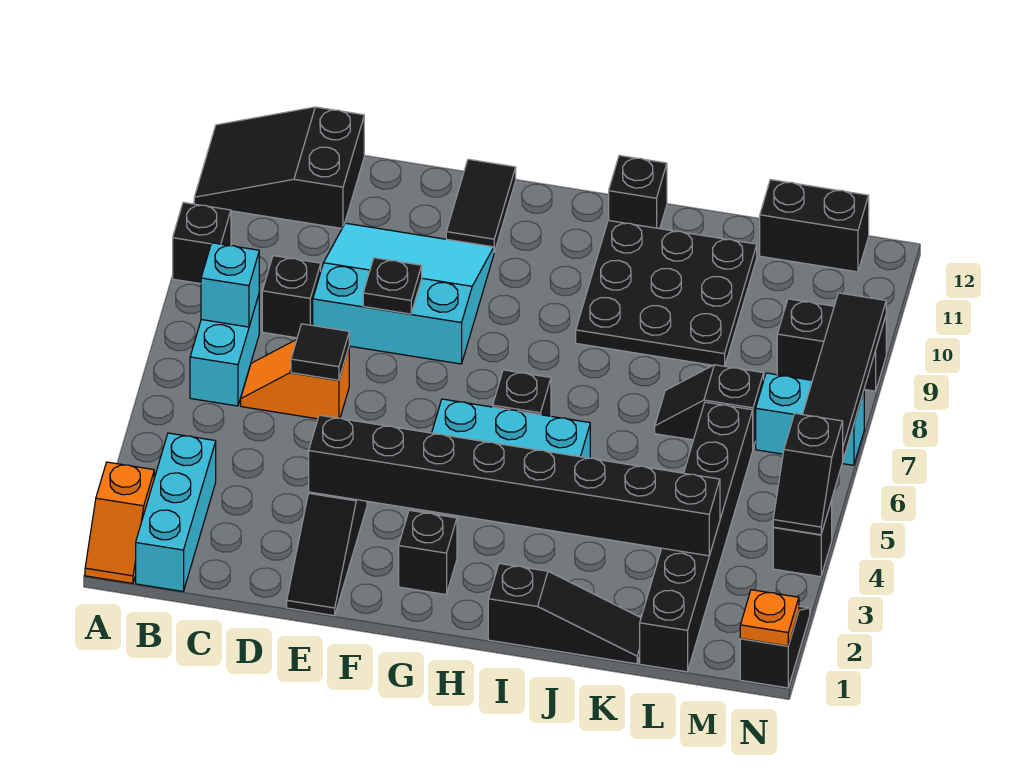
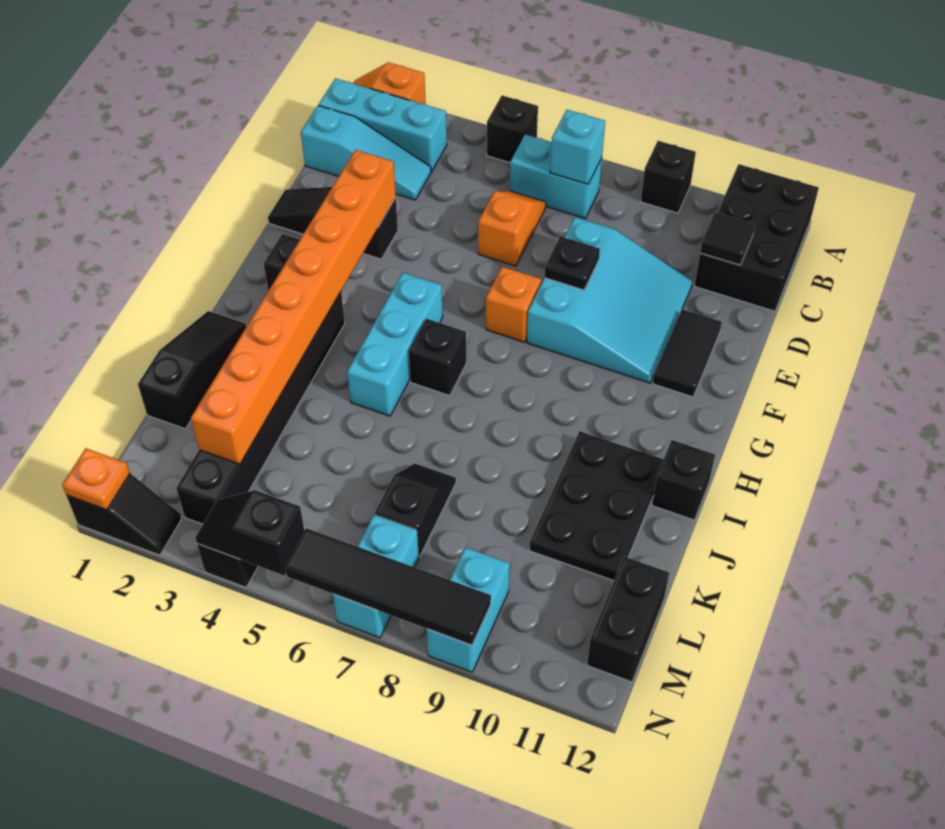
black slope A11:C12 level 1 top C -> black brick A11:C12 level 1
none -> cyan slope C1:C3 level 1 top 1
black brick C8 level 1 -> black brick A5 level 1
black tile D6 level 2 -> black tile C11 level 2
black brick E3:L3 level 2 -> orange brick E3:L3 level 2
none -> orange brick F7 level 1
black tile F11:F12 level 1 -> black tile E11:F11 level 1
black slope I1:K1 level 1 top I -> black slope I1:K1 level 1 top K
black plate I9:K11 level 1 -> black plate I10:K11 level 1
black brick L1:L6 level 1 -> black brick H3:M3 level 1
black brick M9:N9 level 1 -> cyan brick M9:N9 level 1

